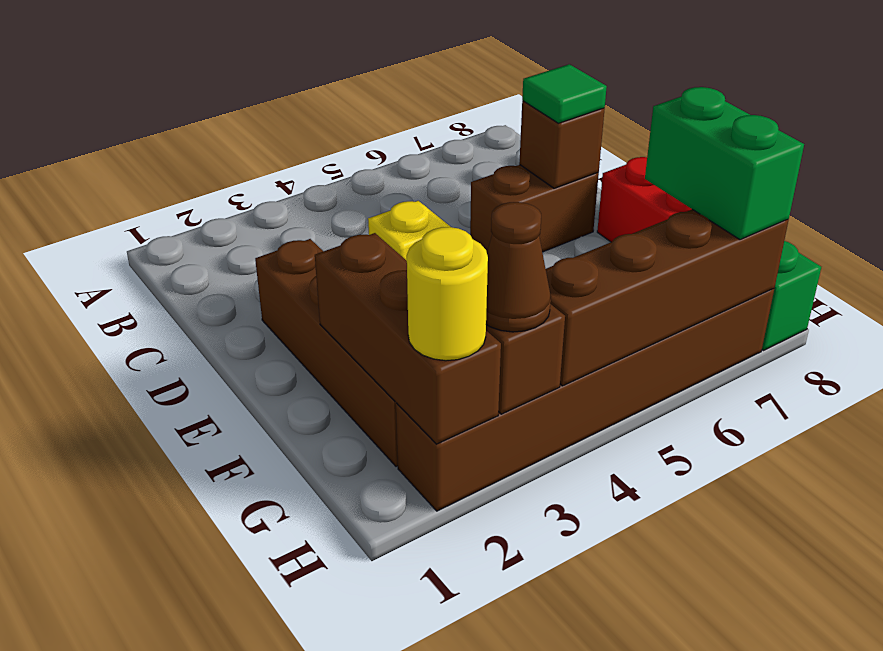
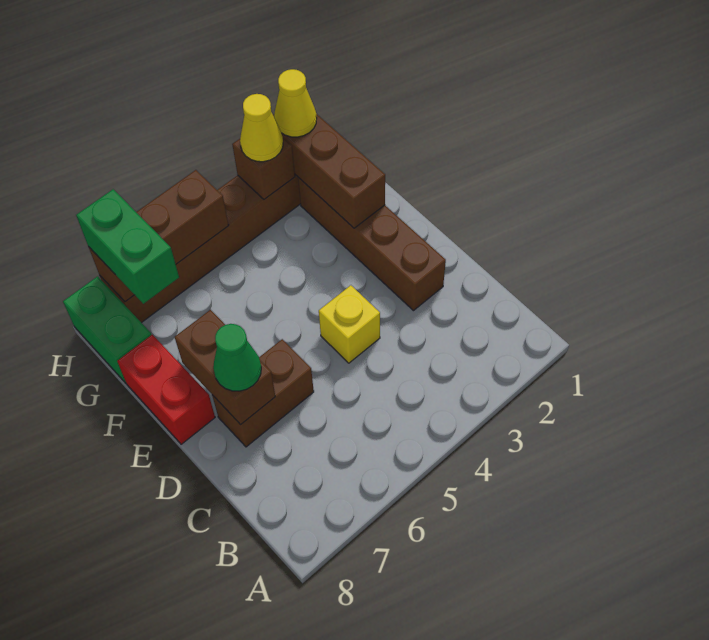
brown brick D7 level 2 -> brown brick D7:E7 level 2
green tile D7 level 3 -> green cone D7 level 3
yellow round brick H2 level 3 -> yellow cone H2 level 3
brown cone H3 level 3 -> yellow cone H3 level 3
brown brick H4:H7 level 2 -> brown brick H5:H7 level 2

